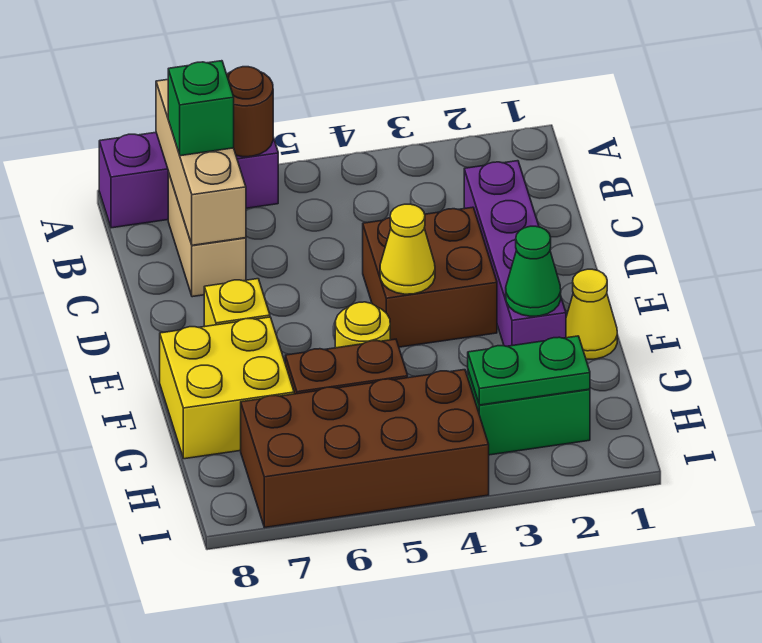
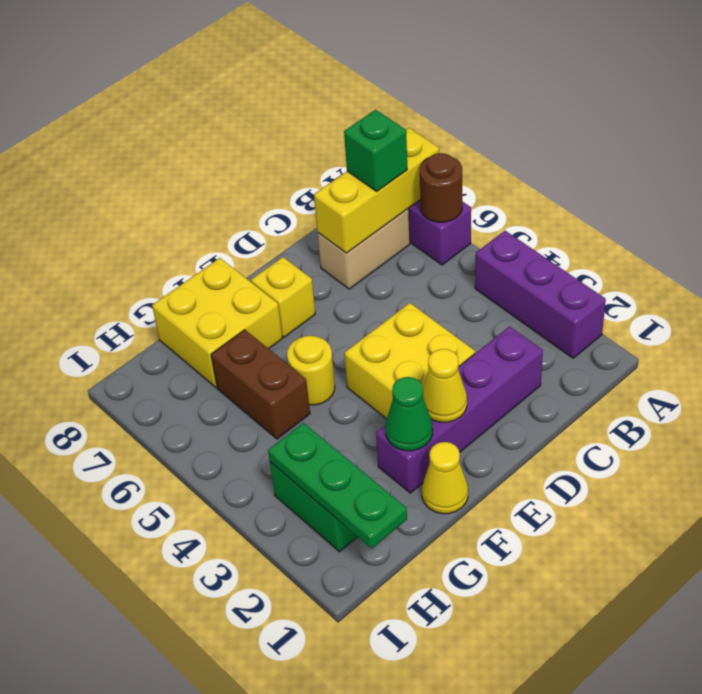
none -> purple brick A2:A4 level 1
tan brick A7:C7 level 2 -> yellow brick A7:C7 level 2
brown brick D3:E4 level 1 -> yellow brick D3:E4 level 1
yellow cone E4 level 2 -> yellow cone E2 level 2
green plate H2:H3 level 2 -> green plate H1:H3 level 2
brown brick H4:I7 level 1 -> none

